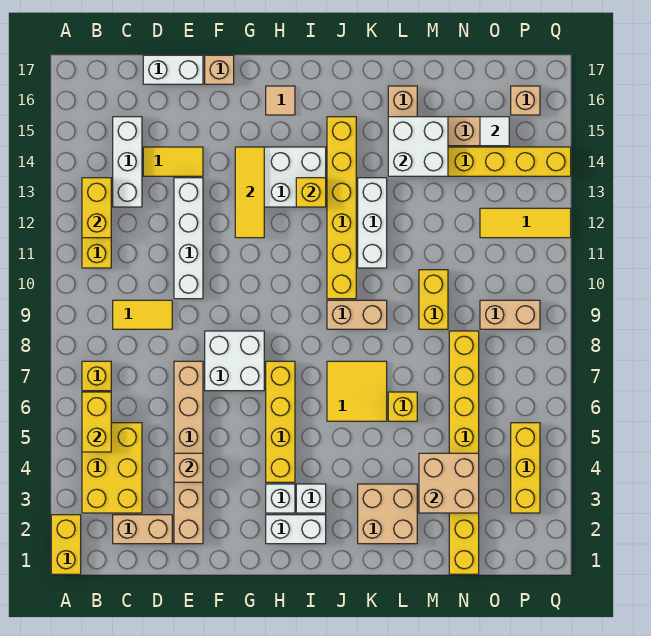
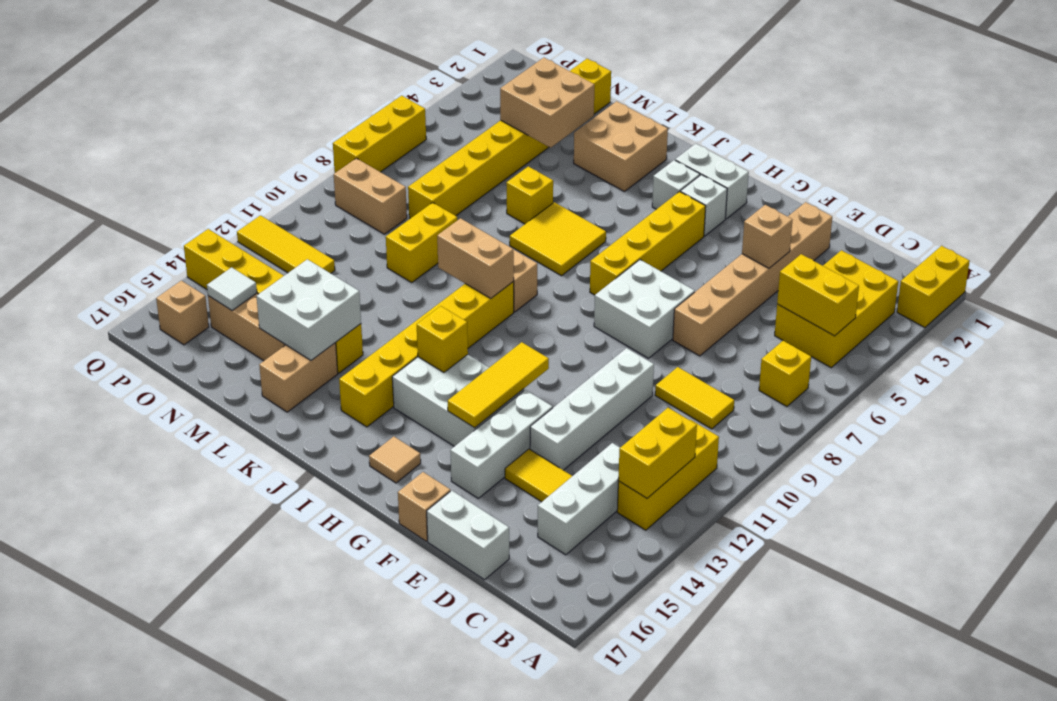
yellow brick B5:B6 level 2 -> yellow brick B5:C5 level 2
tan brick C2:D2 level 1 -> tan brick J10:K10 level 2
white brick K11:K13 level 1 -> white brick F13:F15 level 1
yellow brick P3:P5 level 1 -> yellow brick Q6:Q8 level 1

